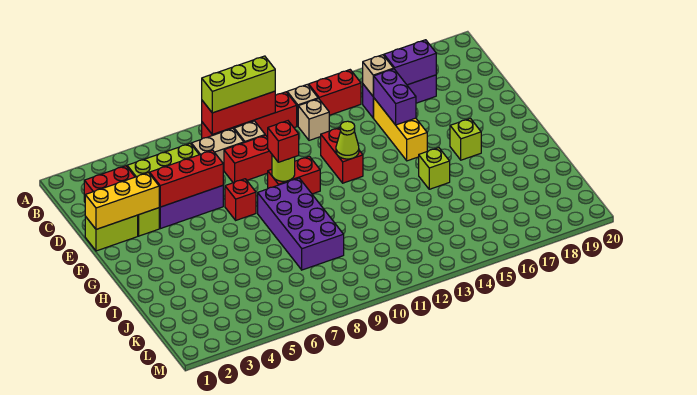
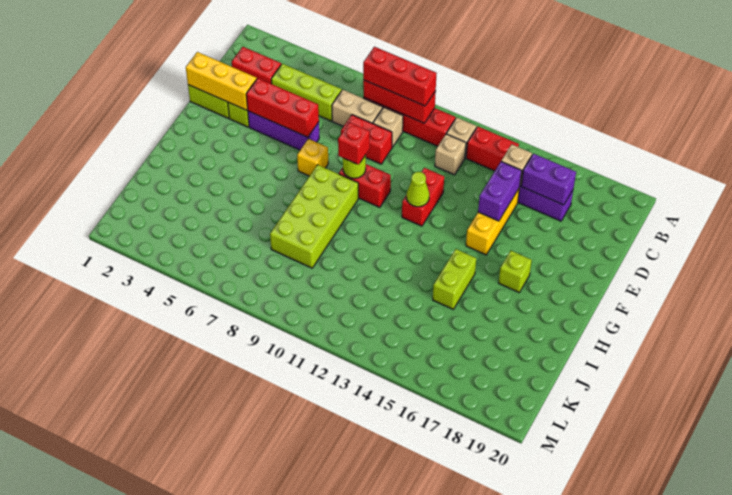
lime brick B8:B10 level 3 -> red brick B8:B10 level 3
red brick F7 level 1 -> yellow brick F7 level 1
purple brick G8:J9 level 1 -> lime brick G8:J9 level 1
lime brick H15 level 1 -> lime brick H15:I15 level 1

